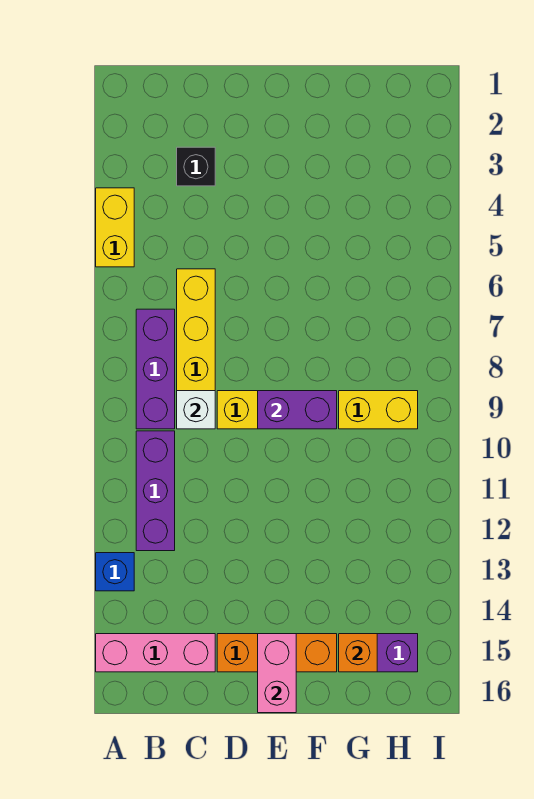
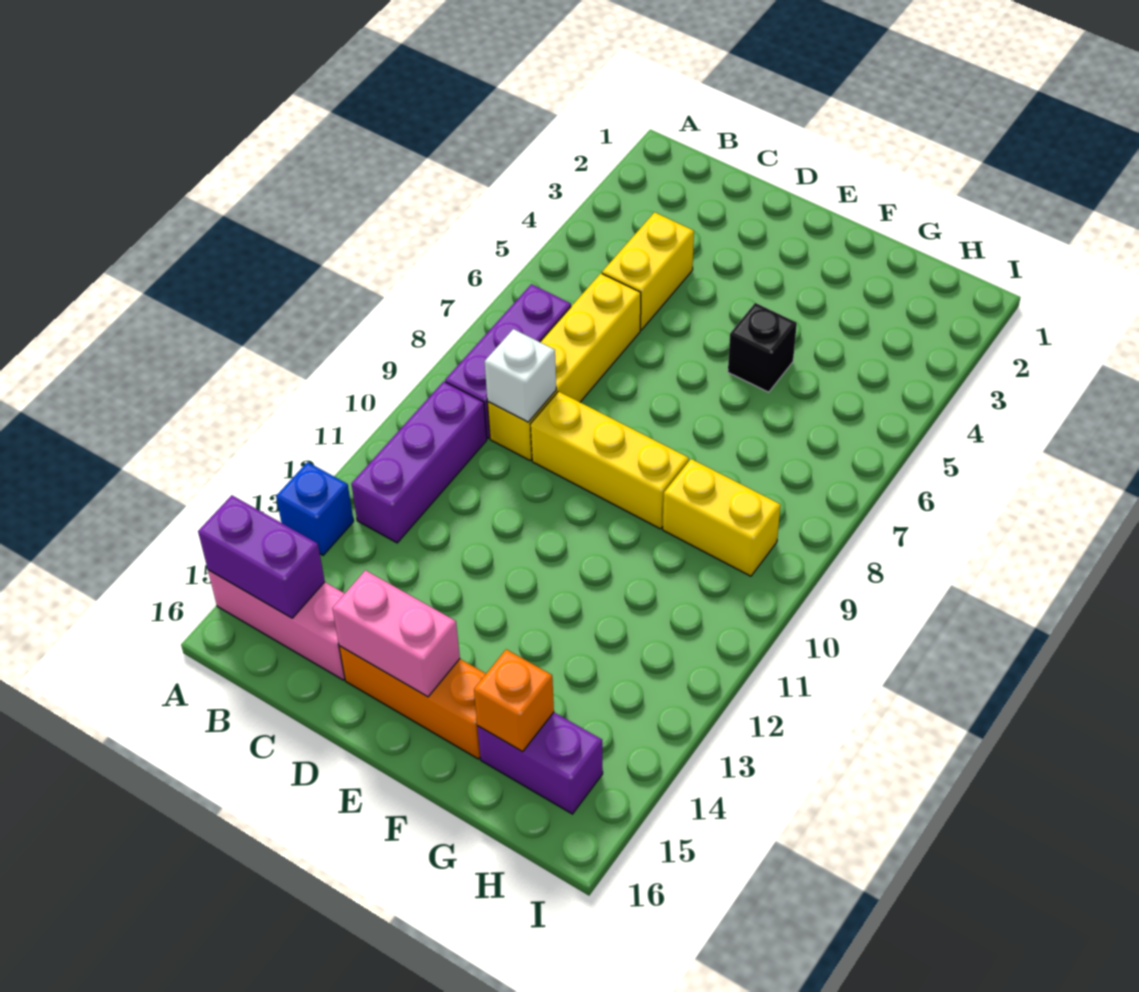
yellow brick A4:A5 level 1 -> yellow brick C4:C5 level 1
black brick C3 level 1 -> black brick F5 level 1
purple brick E9:F9 level 2 -> purple brick A15:B15 level 2
pink brick E15:E16 level 2 -> pink brick D15:E15 level 2

